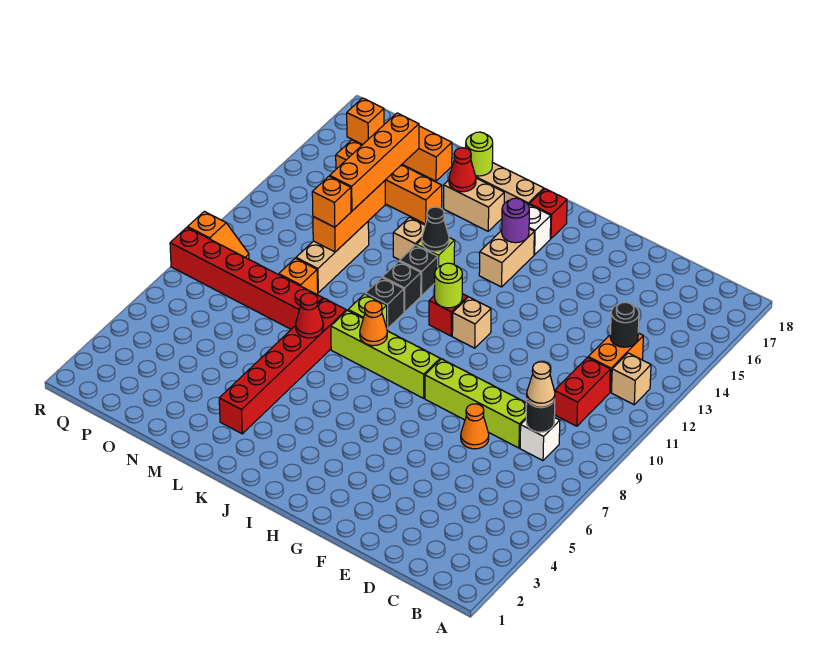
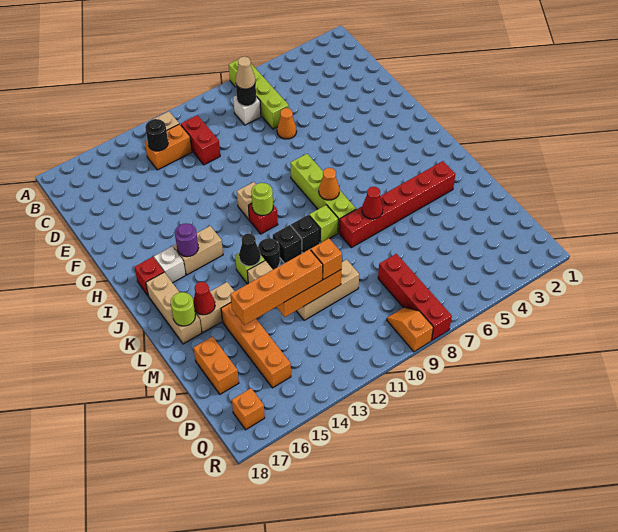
red brick C10:C11 level 1 -> red brick C11:D11 level 1
lime brick D8:G8 level 1 -> lime brick A7:D7 level 1
black brick K12 level 1 -> black round brick K12 level 1
tan brick K16:L16 level 1 -> tan brick L15:L16 level 1
red brick M8:R8 level 1 -> red brick O8:R8 level 1
orange brick N9 level 1 -> none

